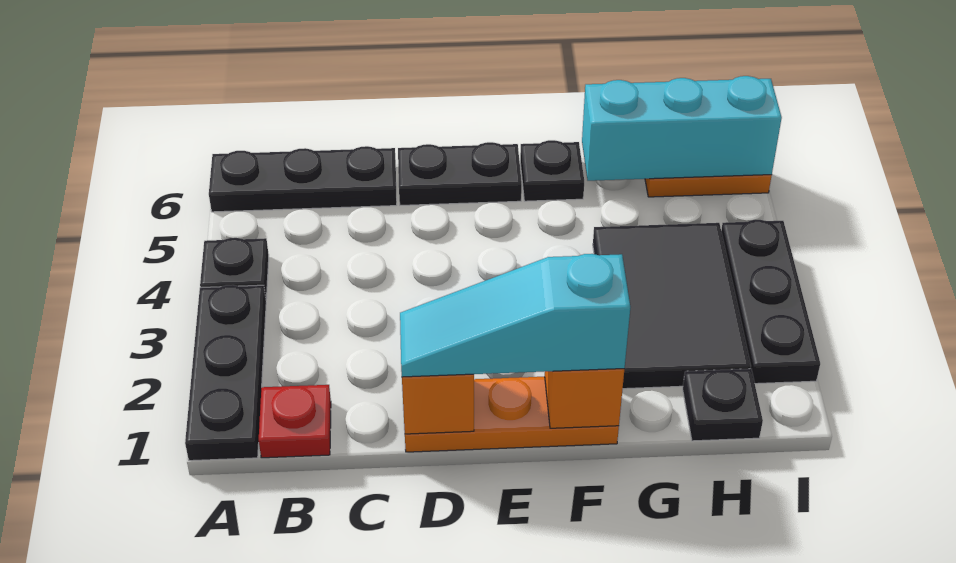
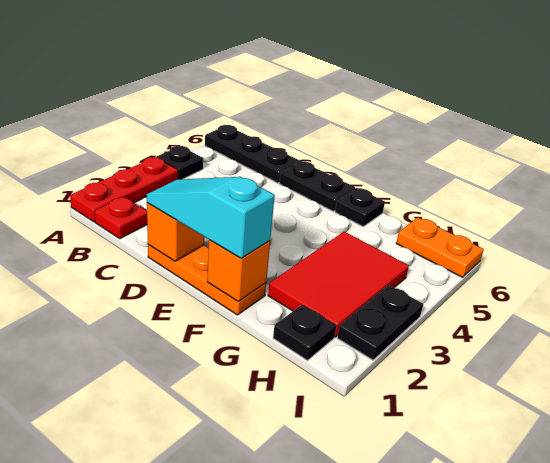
black plate A1:A3 level 1 -> red plate A1:A3 level 1
black tile G2:H4 level 1 -> red tile G2:H4 level 1
cyan brick G6:I6 level 2 -> none
black plate I2:I4 level 1 -> black plate I2:I3 level 1

